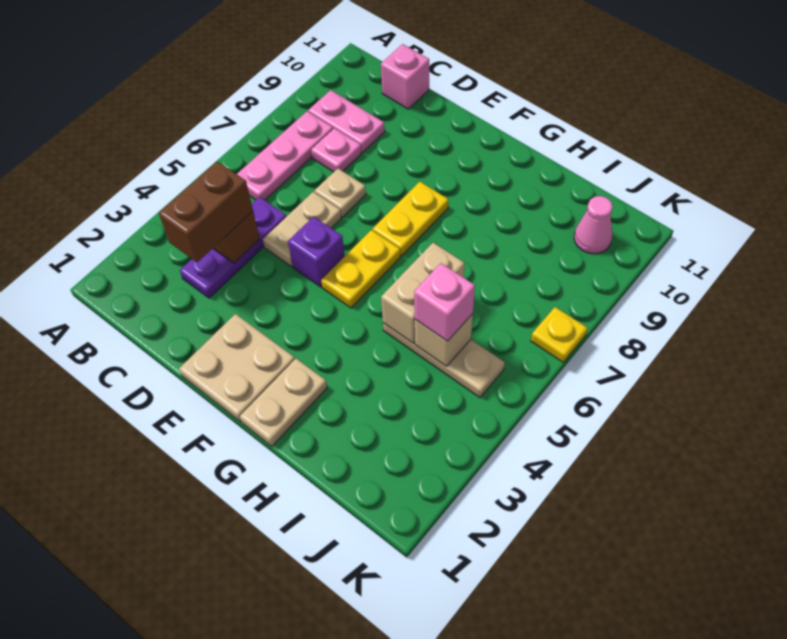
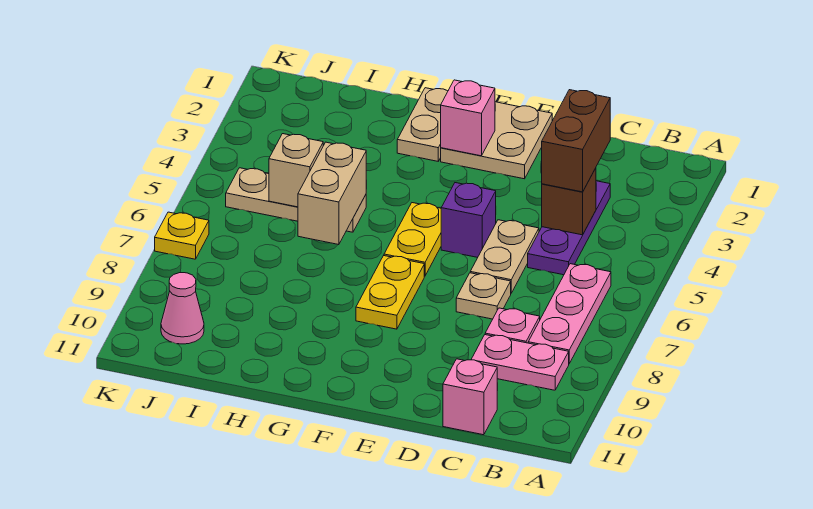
pink brick I5 level 3 -> pink brick F2 level 2

